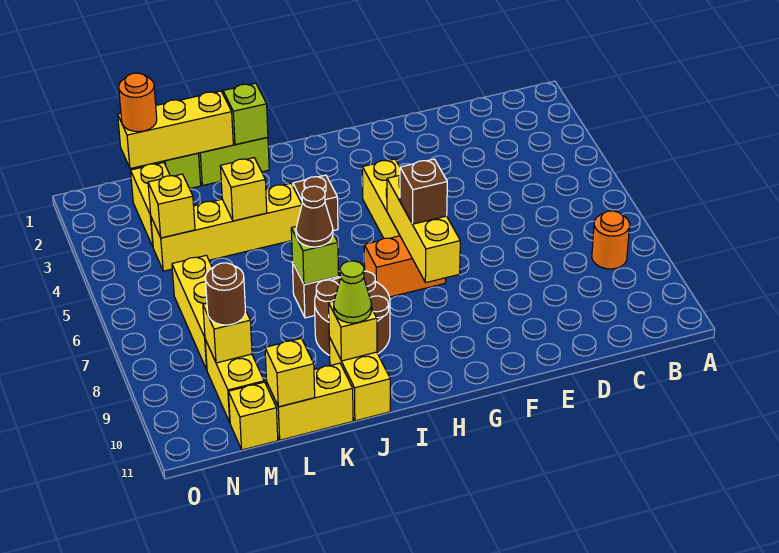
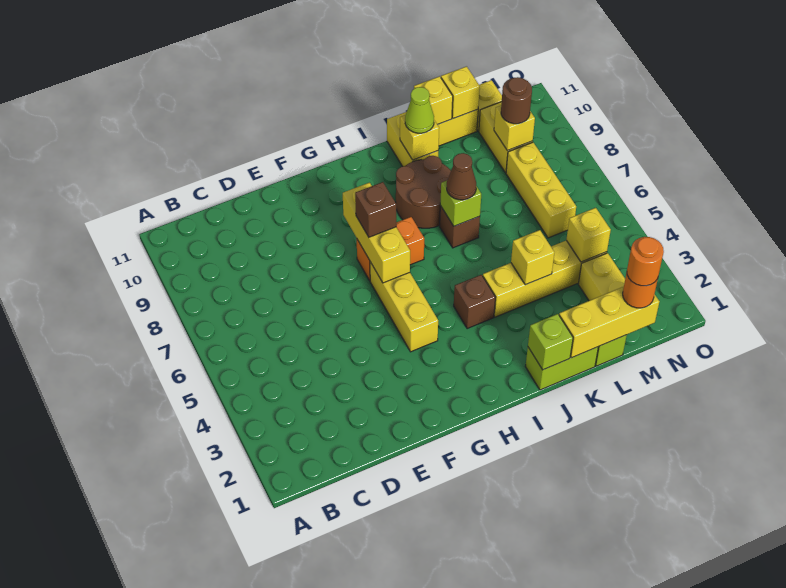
orange round brick B8 level 1 -> orange round brick M1 level 4
none -> yellow brick K11 level 2

